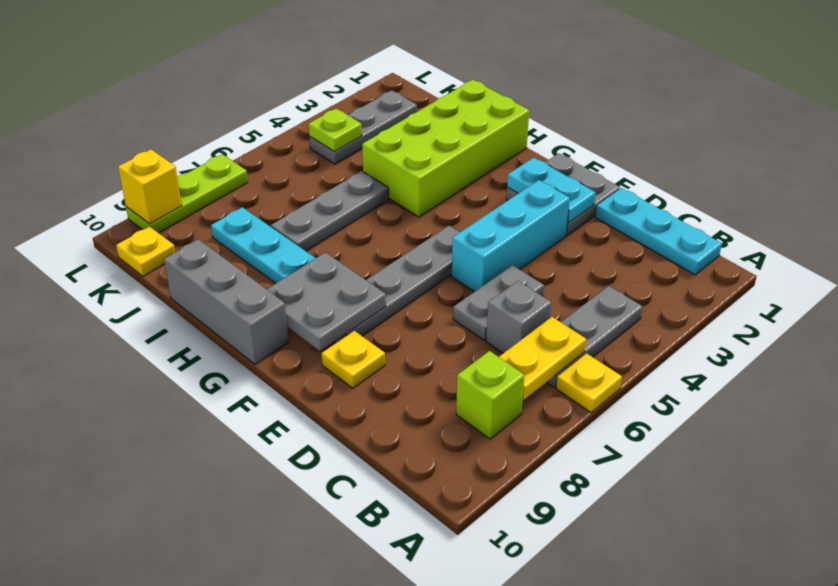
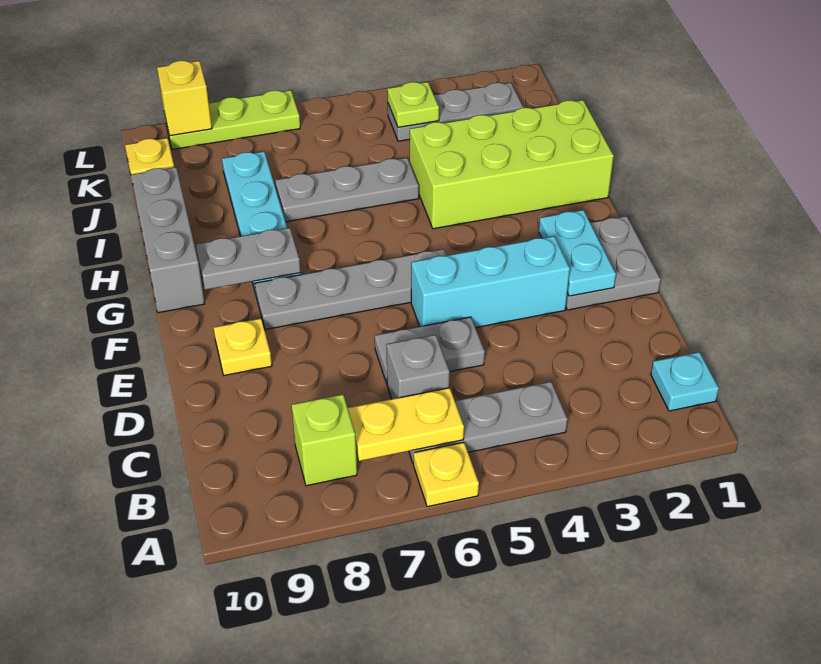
cyan plate B1:D1 level 1 -> cyan plate B1 level 1
grey plate F8:G9 level 2 -> grey plate G8:G9 level 2

